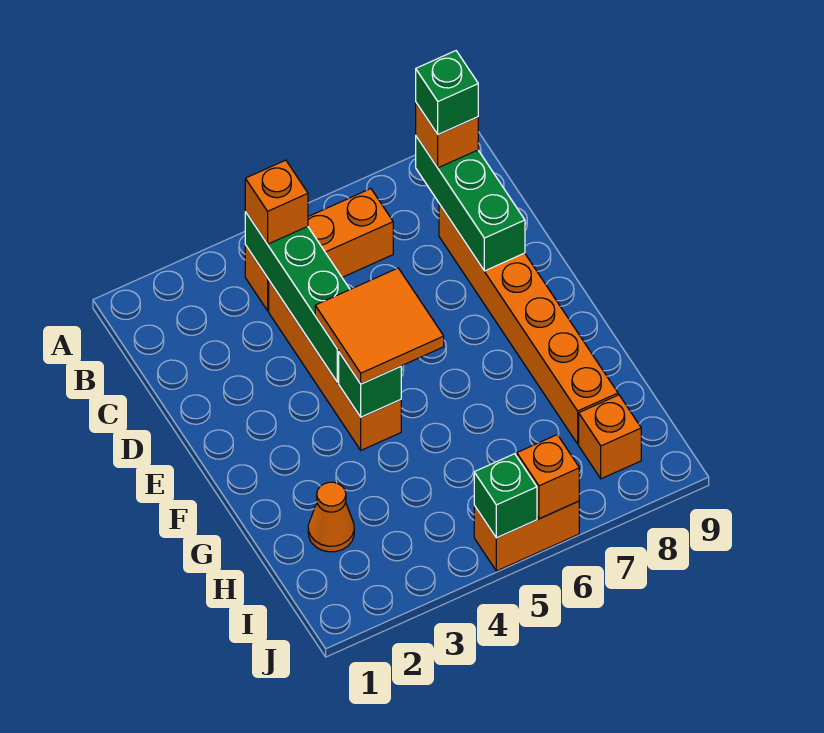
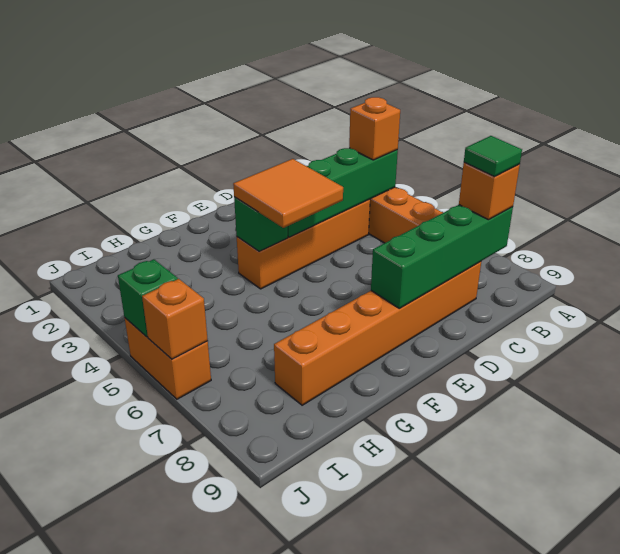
green brick B8:D8 level 2 -> green brick B8:E8 level 2
green brick B8 level 4 -> green tile B8 level 4
orange cone H2 level 1 -> none
orange brick I8 level 1 -> none

